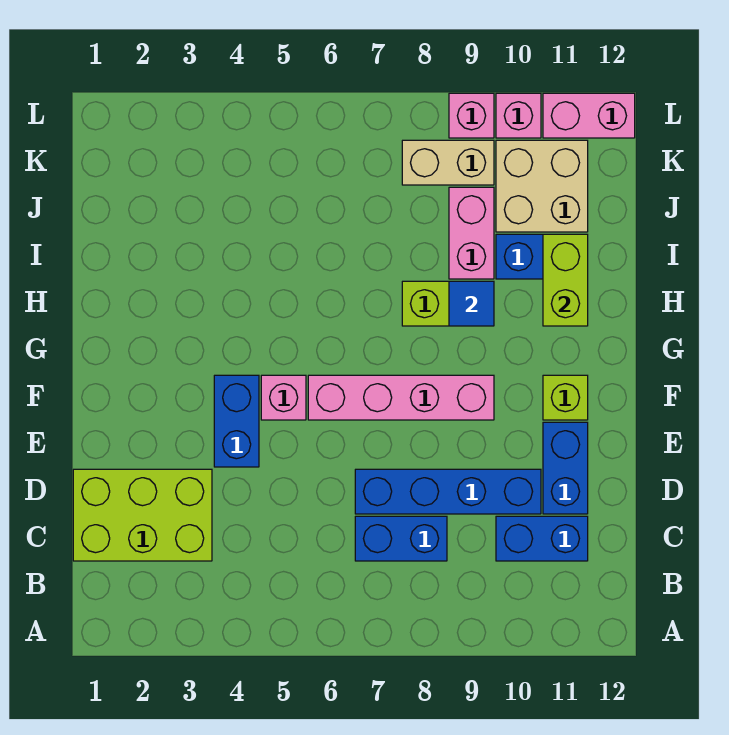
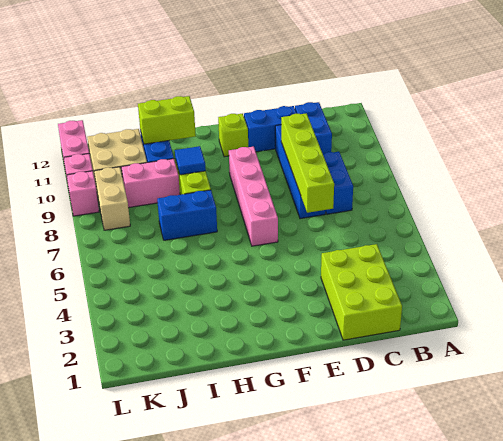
none -> lime brick D6:D9 level 2
blue brick E4:F4 level 1 -> blue brick H7:I7 level 1
pink brick F5 level 1 -> none

